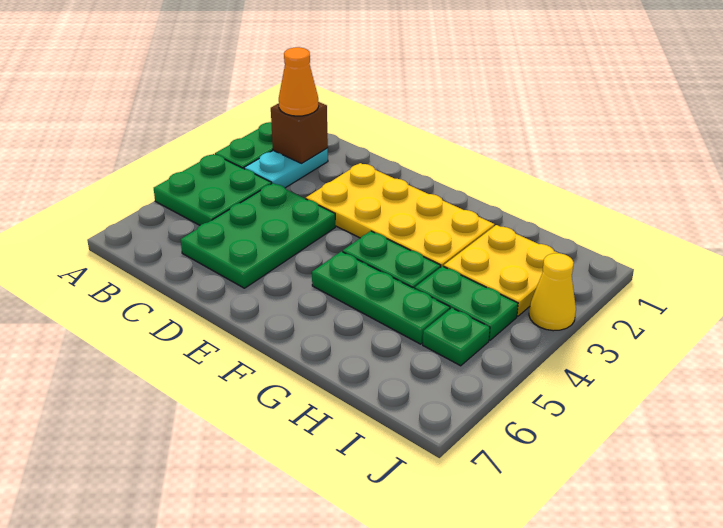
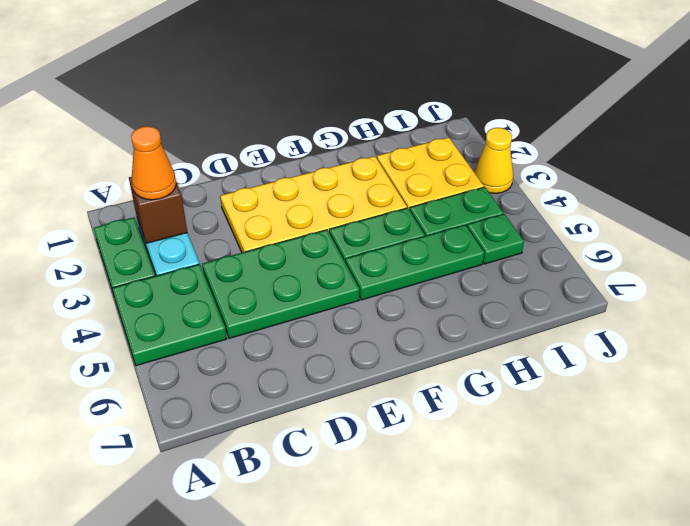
green plate C4:D6 level 1 -> green plate C4:E5 level 1

